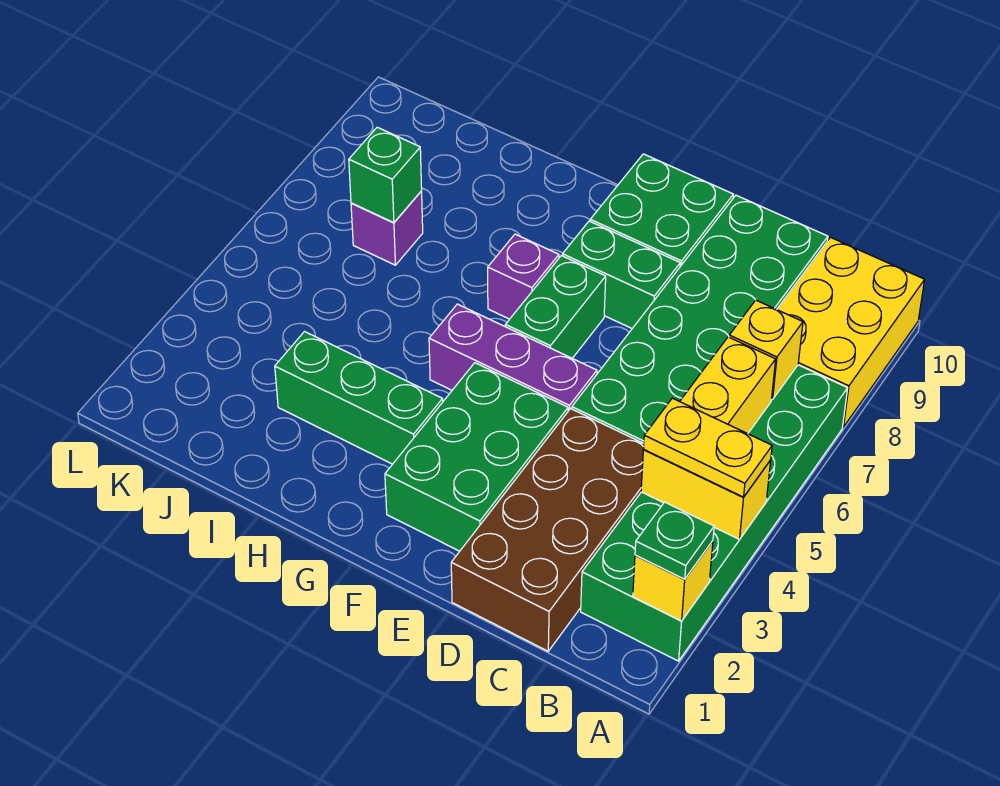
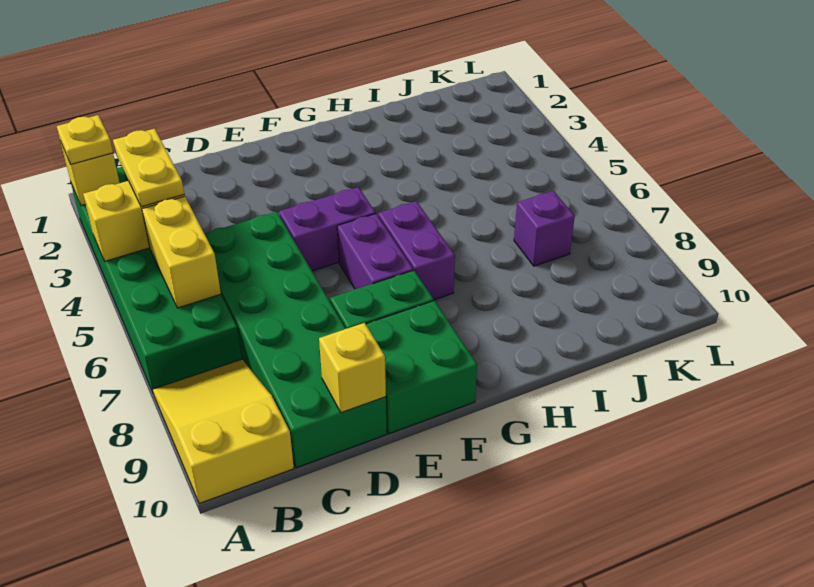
green plate A2 level 3 -> yellow plate A2 level 3
yellow plate A4:B4 level 3 -> yellow plate B3:B4 level 3
yellow brick A8:B10 level 1 -> yellow slope A8:B10 level 1 top 10
yellow brick B7 level 2 -> yellow brick D10 level 2
brown brick C1:D4 level 1 -> none
green brick E2:F4 level 1 -> none
purple brick E5:G5 level 1 -> purple brick E5:F5 level 1
green brick F6:F7 level 1 -> purple brick F6:F7 level 1
green brick G3:I3 level 1 -> none
purple brick G7 level 1 -> purple brick G6:G7 level 1
green brick J7 level 2 -> none

